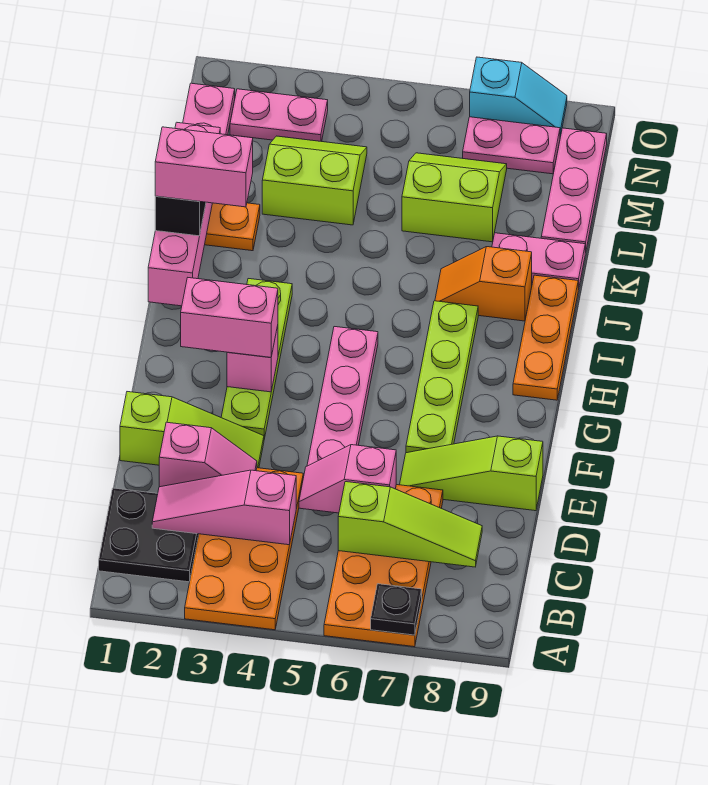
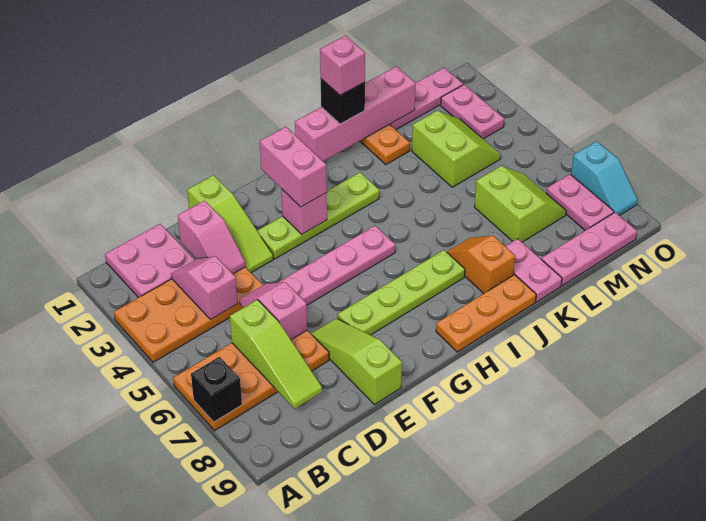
black plate A7 level 2 -> black brick A7 level 2
black plate B1:C2 level 1 -> pink plate B1:C2 level 1
pink slope C2:C4 level 2 top 4 -> pink slope C3:C4 level 2 top 4
pink brick J1:J2 level 4 -> pink brick J1 level 4

